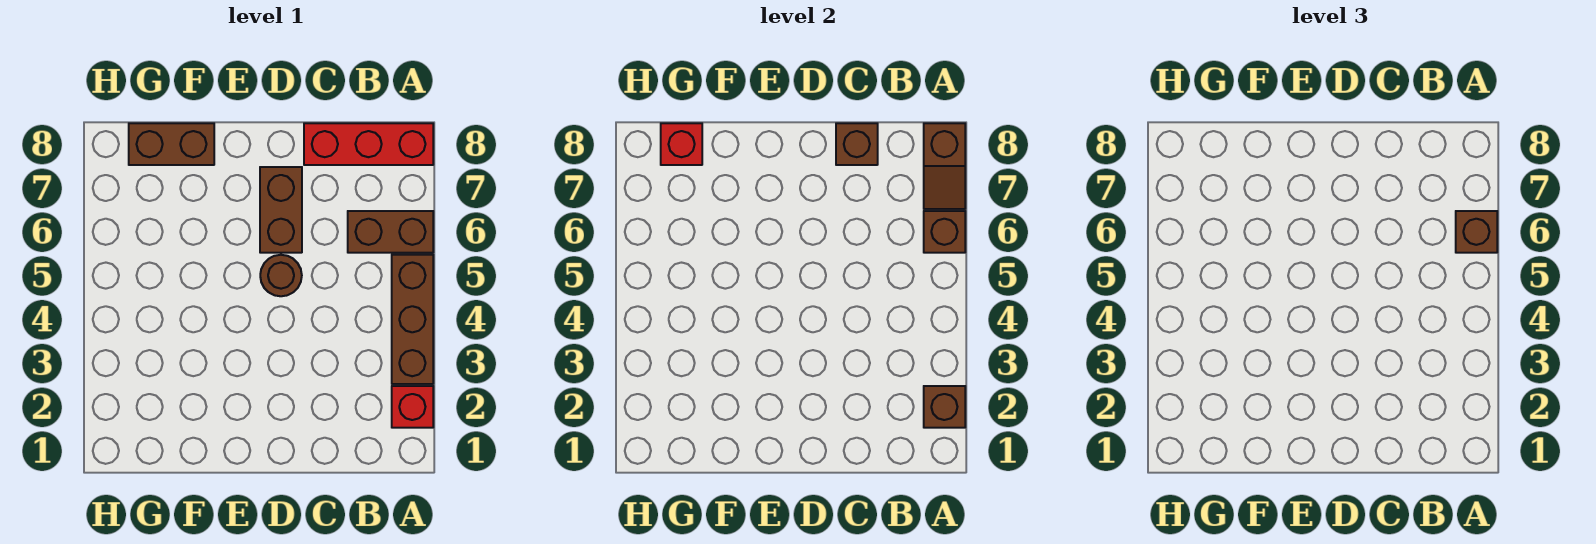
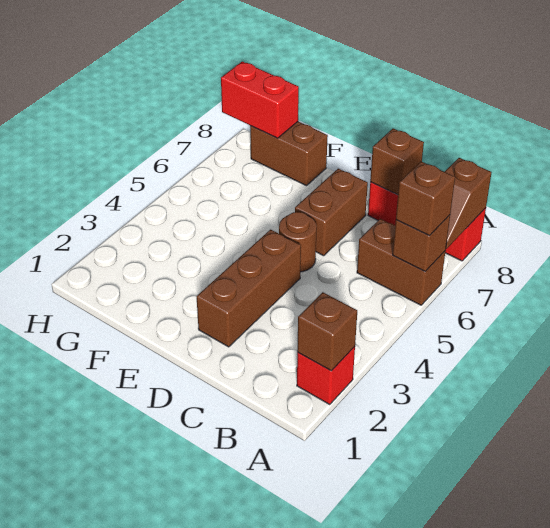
brown brick A3:A5 level 1 -> brown brick D2:D4 level 1
red brick G8 level 2 -> red brick G8:H8 level 2

